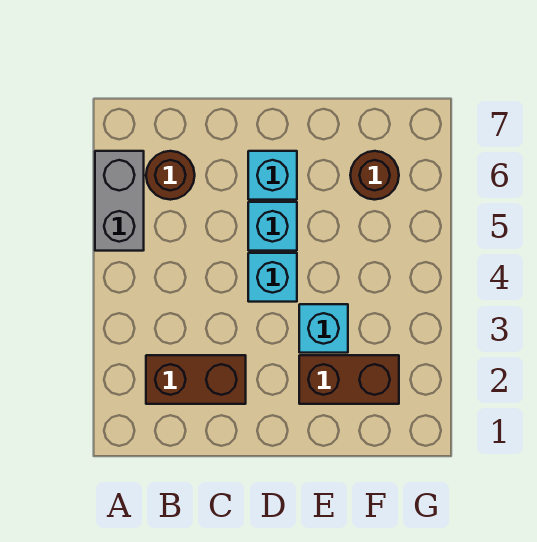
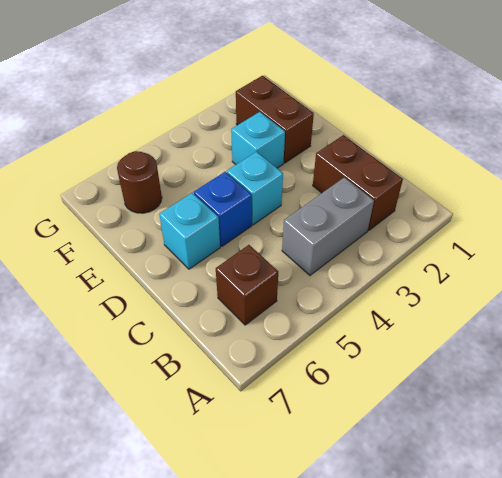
grey brick A5:A6 level 1 -> grey brick B3:B4 level 1
brown round brick B6 level 1 -> brown brick B6 level 1
cyan brick D5 level 1 -> blue brick D5 level 1

